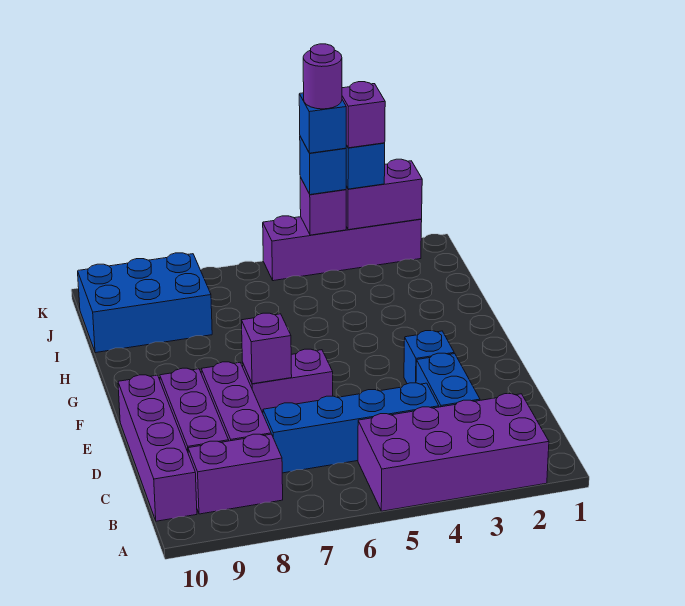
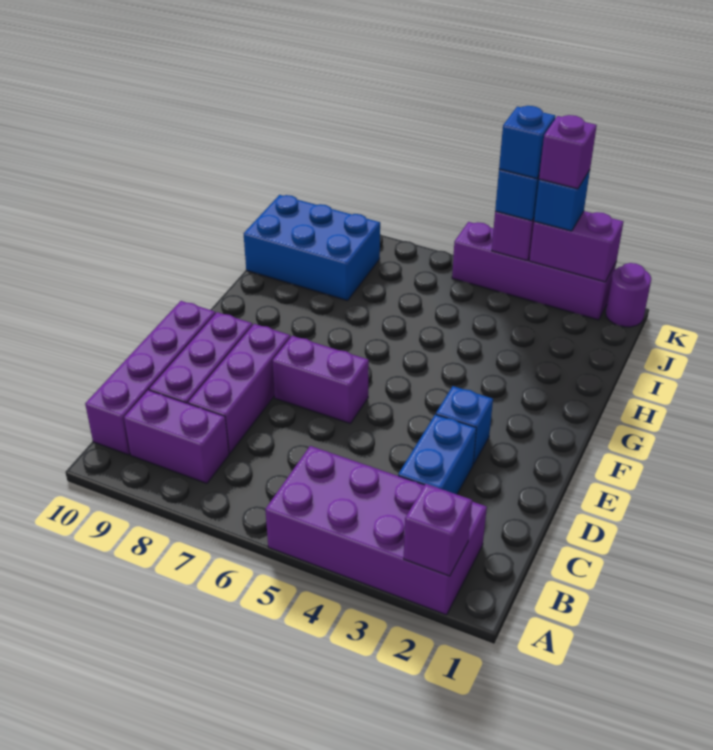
blue brick C4:C7 level 1 -> none
purple brick E7 level 2 -> purple brick A2 level 2
purple round brick K4 level 5 -> purple round brick K1 level 1

